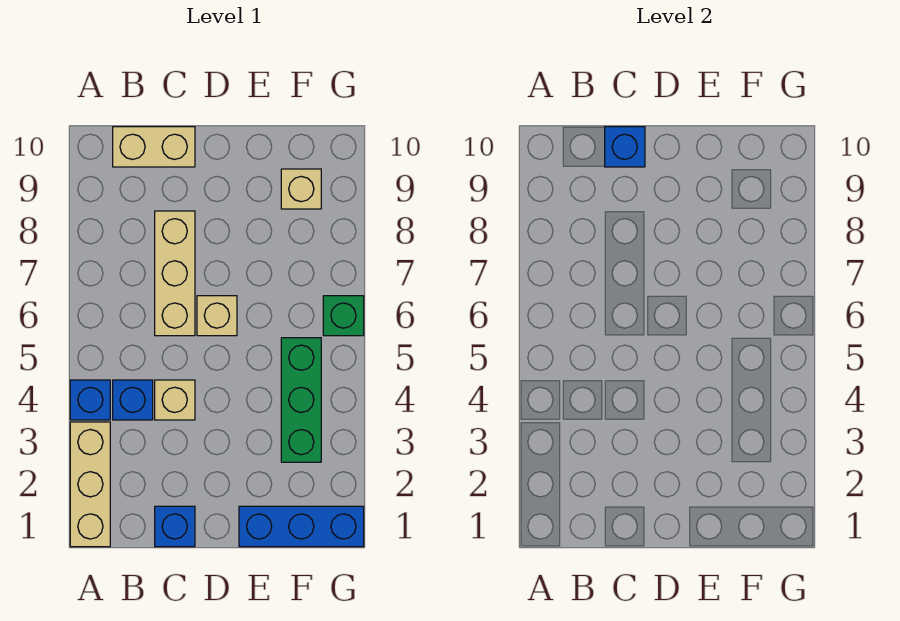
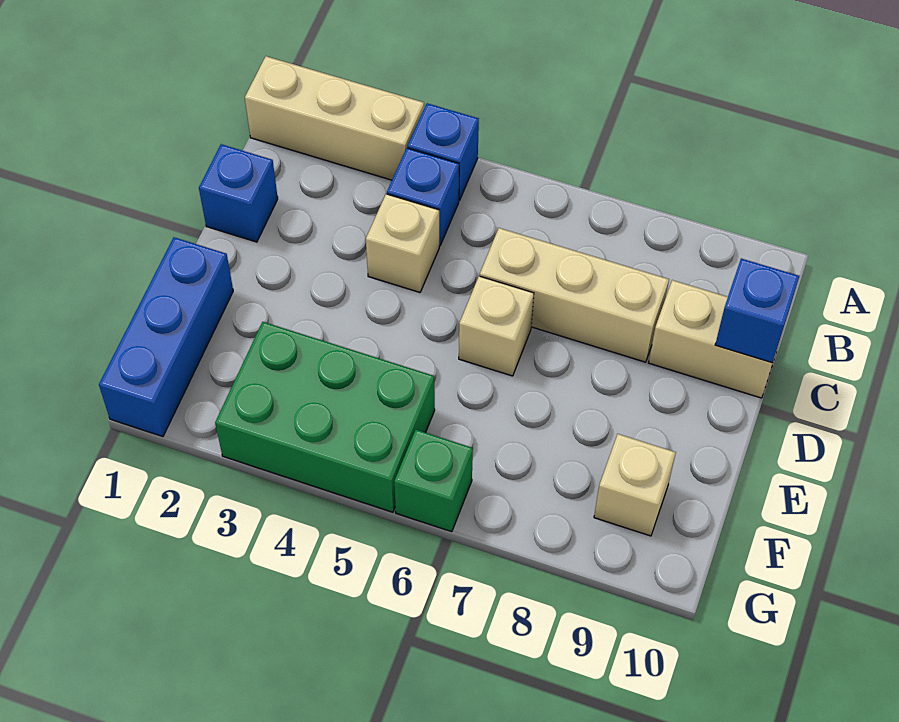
tan brick B10:C10 level 1 -> tan brick C9:C10 level 1
green brick F3:F5 level 1 -> green brick F3:G5 level 1

